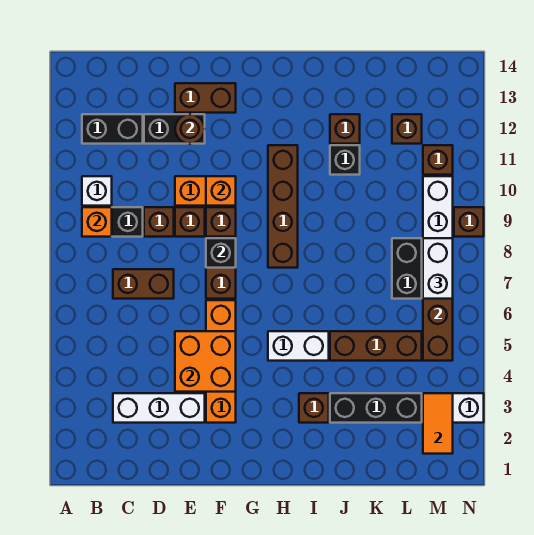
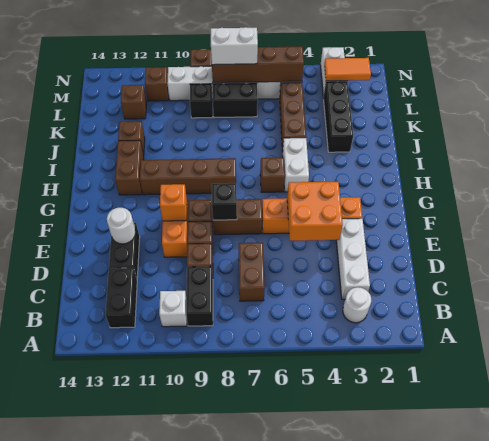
none -> white round brick B3 level 1
orange brick B9 level 2 -> none
brown round brick E12 level 2 -> white round brick E12 level 2
brown brick E13:F13 level 1 -> brown brick H12:I12 level 1
brown brick I3 level 1 -> brown brick H6 level 1
black brick J11 level 1 -> black brick L9 level 1

